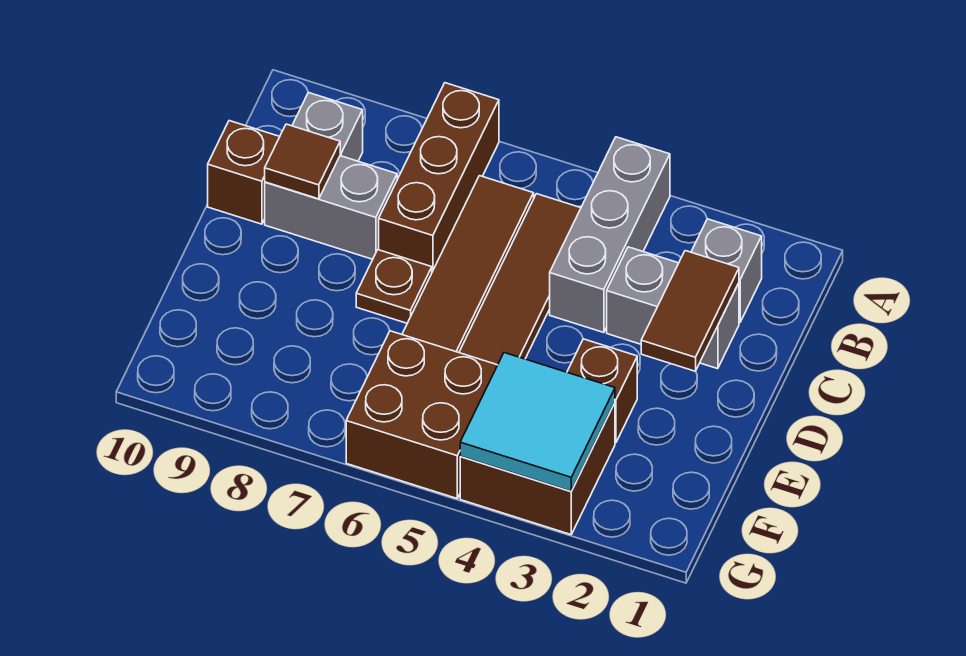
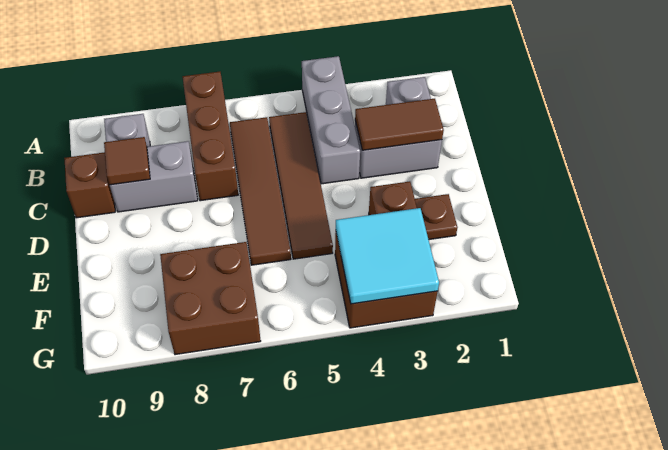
brown tile C2:D2 level 2 -> brown tile C2:C3 level 2
brown plate D7 level 1 -> brown plate E2 level 1
brown brick F5:G6 level 1 -> brown brick F7:G8 level 1

